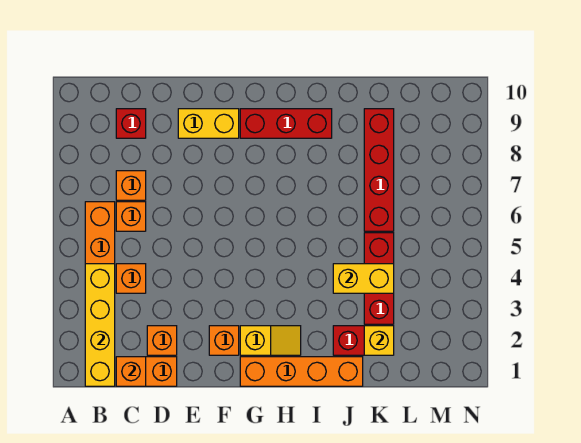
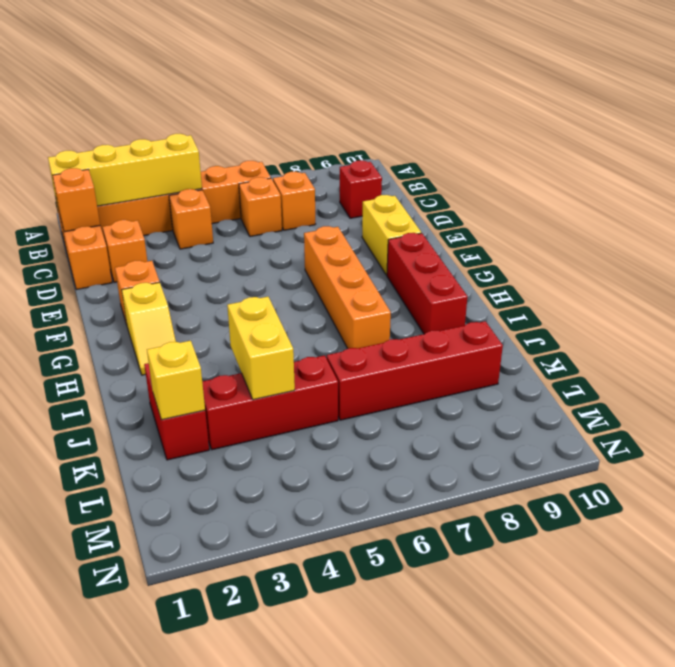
orange brick G1:J1 level 1 -> orange brick F7:I7 level 1

